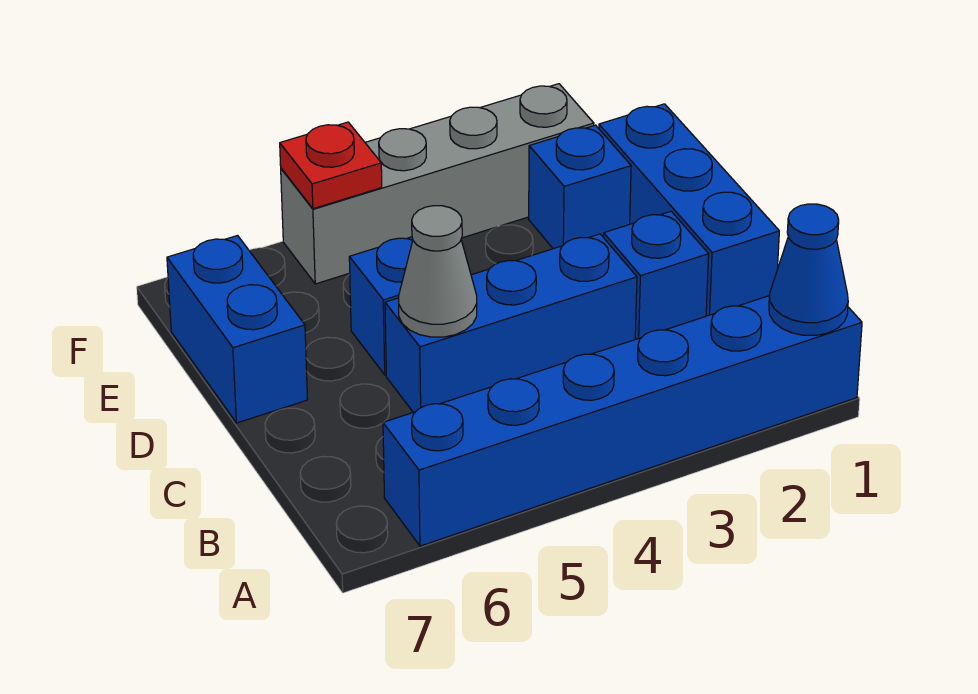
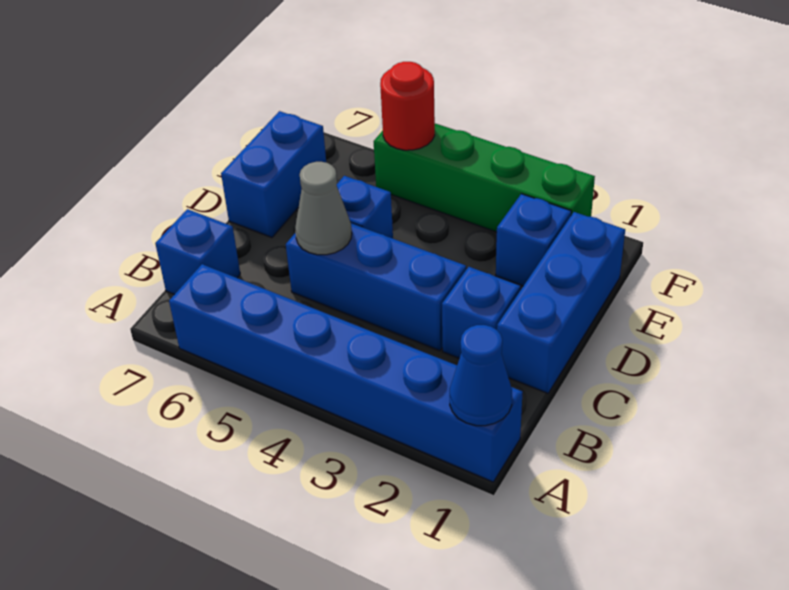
none -> blue brick B7 level 1
grey brick F2:F5 level 1 -> green brick F2:F5 level 1
red plate F5 level 2 -> red round brick F5 level 2

